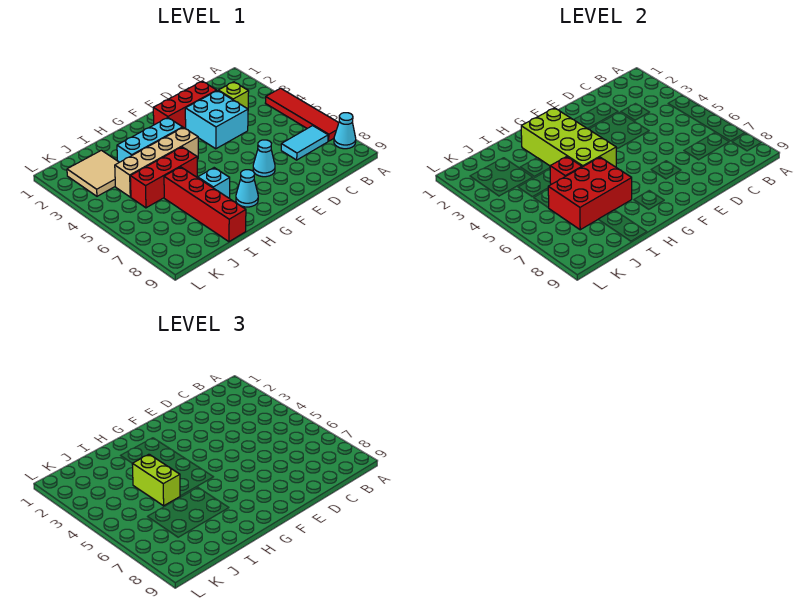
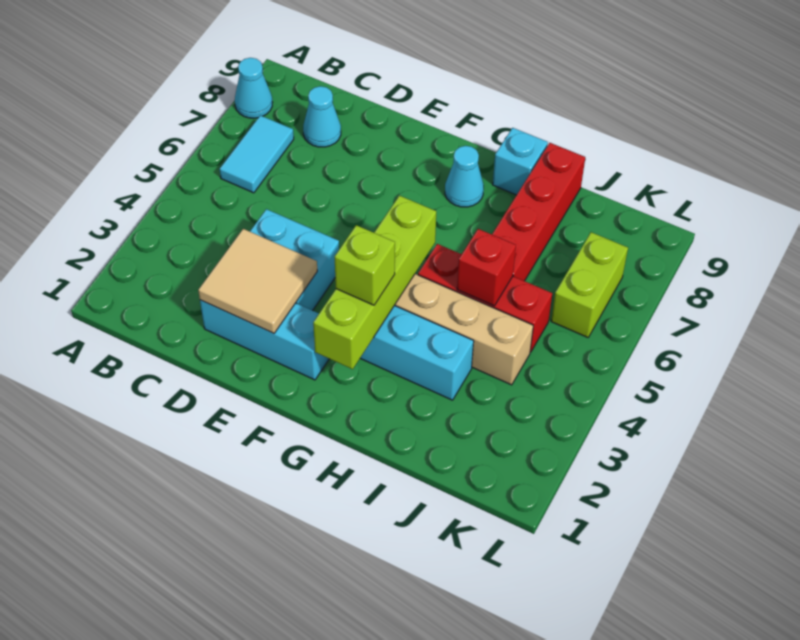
red tile A4:A7 level 1 -> none
cyan tile B7:C7 level 1 -> cyan tile B6:B7 level 1
lime brick C3 level 1 -> lime brick G3 level 3
red brick D2:F2 level 1 -> cyan brick D2:F2 level 1
cyan cone E7 level 1 -> cyan cone C8 level 1
lime brick G2:H5 level 2 -> lime brick G2:G5 level 2
red brick H6:J7 level 2 -> none
cyan brick H7 level 1 -> cyan brick H9 level 1
lime brick I4:I5 level 3 -> lime brick K6:K7 level 1
tan tile J2:K3 level 1 -> tan tile D2:E3 level 2

